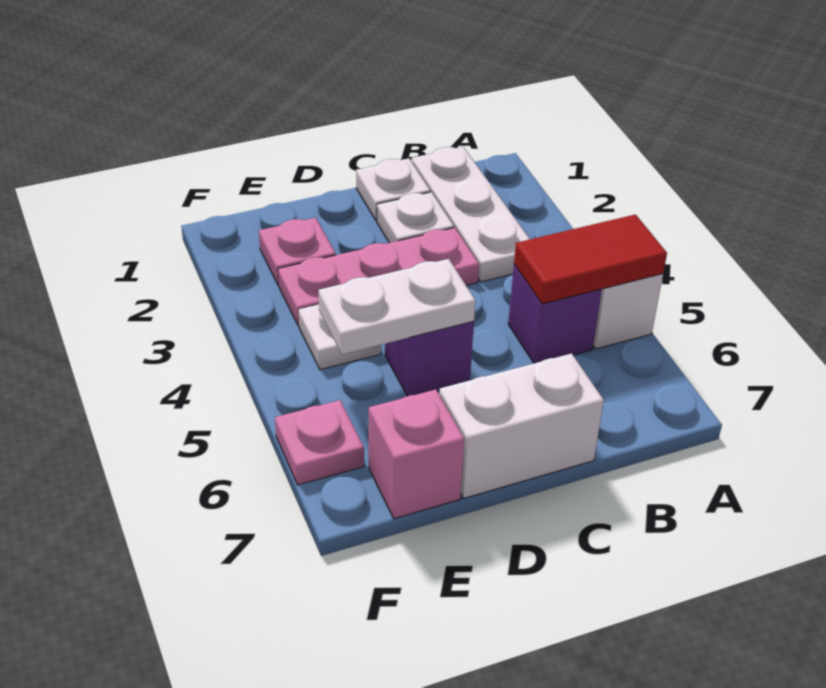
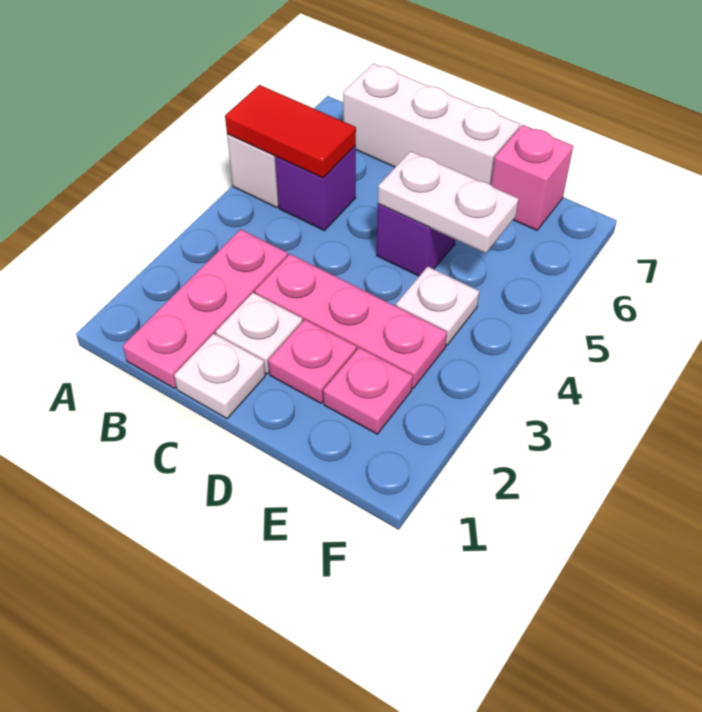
white plate B1:B3 level 1 -> pink plate B1:B3 level 1
white brick C7:D7 level 1 -> white brick B7:D7 level 1
pink plate F6 level 1 -> pink plate D2 level 1

